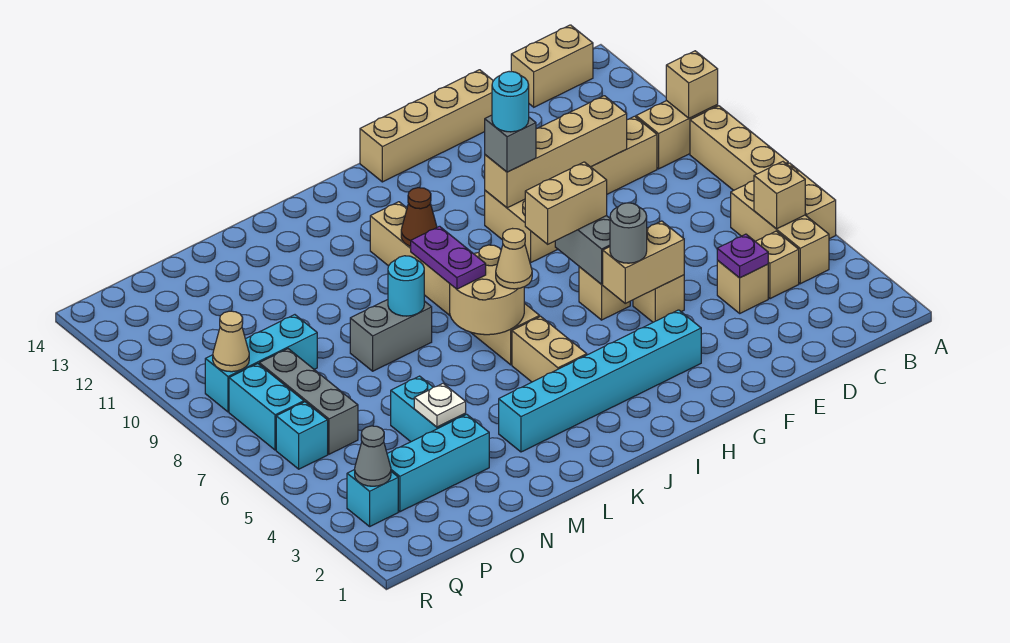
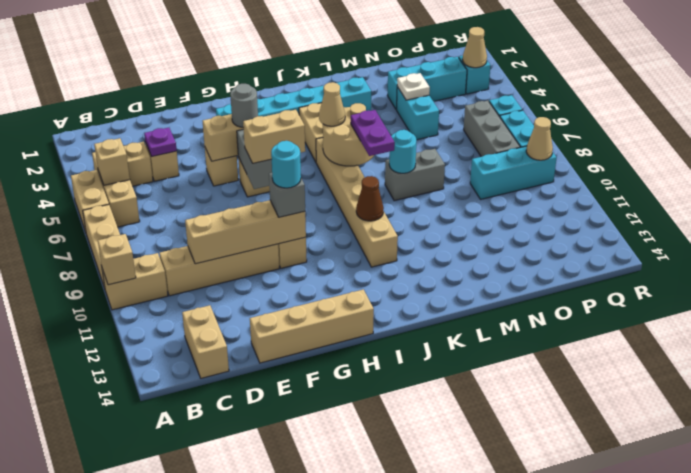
tan brick B14:C14 level 1 -> tan brick C13:C14 level 1
grey cone Q3 level 2 -> tan cone Q3 level 2

